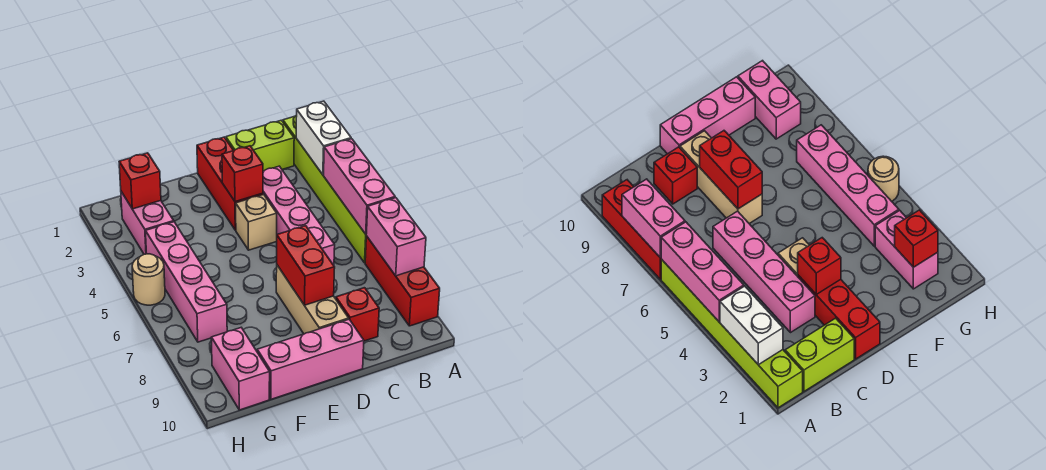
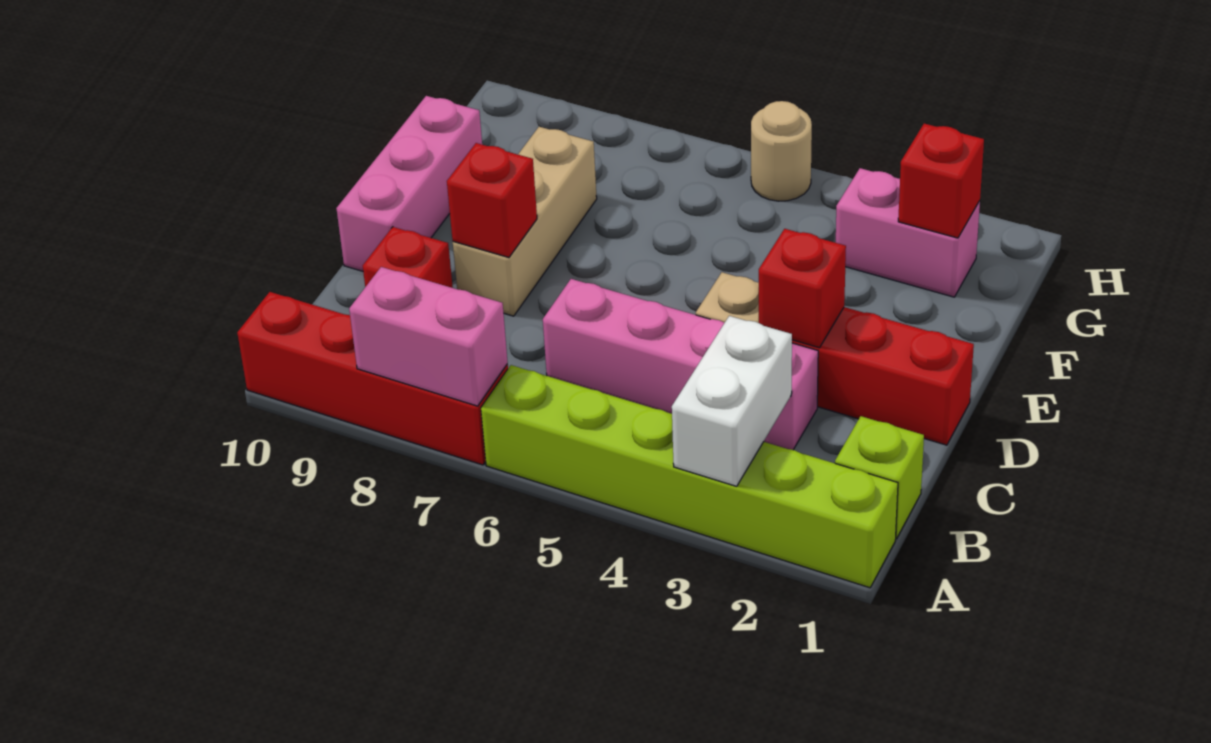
white brick A2:A3 level 2 -> white brick A3:B3 level 2
pink brick A4:A6 level 2 -> none
red brick A7:A9 level 1 -> red brick A7:A10 level 1
lime brick B1:C1 level 1 -> lime brick B1 level 1
tan brick D7:D9 level 1 -> tan brick D8:F8 level 1
red brick D7:D8 level 2 -> red brick D8 level 2
pink brick G4:G7 level 1 -> none
pink brick G9:G10 level 1 -> none

